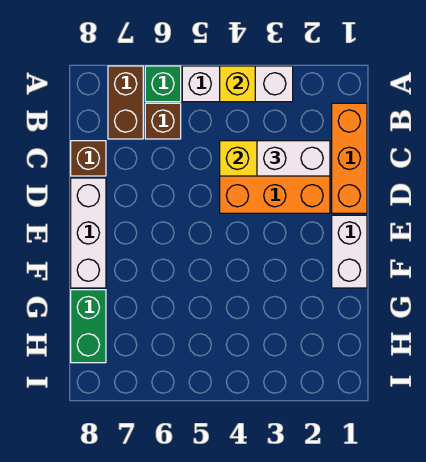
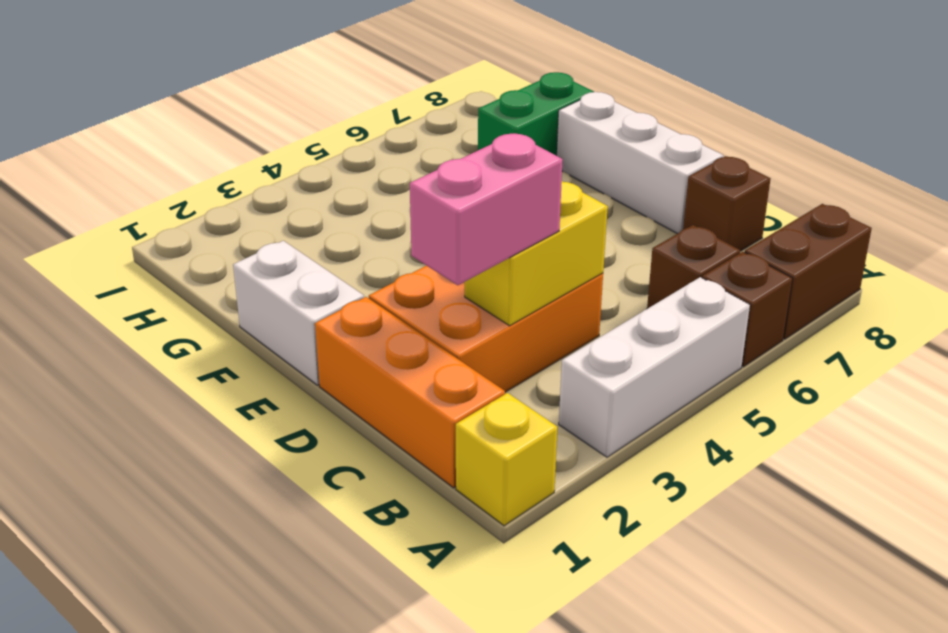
yellow brick A4 level 2 -> yellow brick A1 level 1
green brick A6 level 1 -> brown brick A6 level 1
brown brick A7:B7 level 1 -> brown brick A7:A8 level 1
white brick C2:C3 level 3 -> pink brick C2:C3 level 3
green brick G8:H8 level 1 -> green brick G7:G8 level 1

